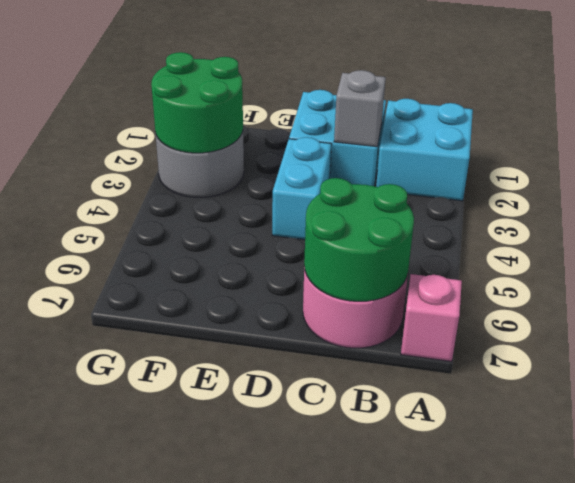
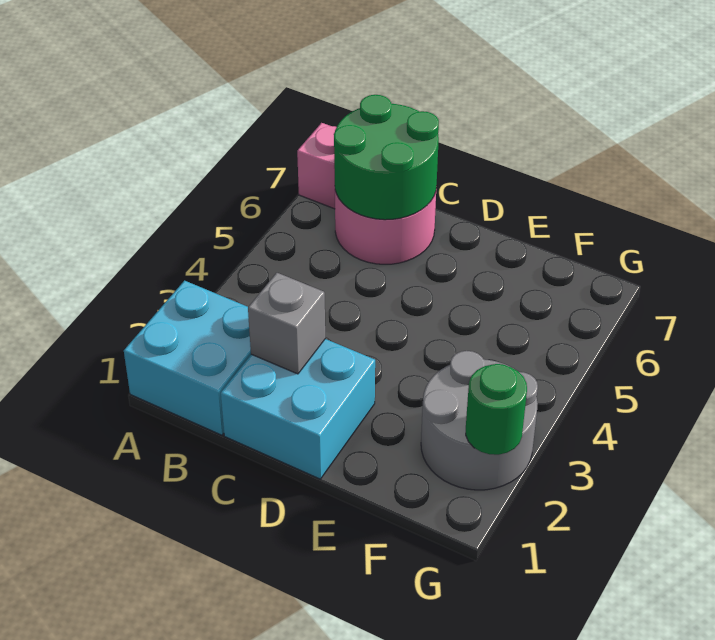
cyan brick D3:D4 level 1 -> none
green round brick F2:G3 level 2 -> green round brick G2 level 2

